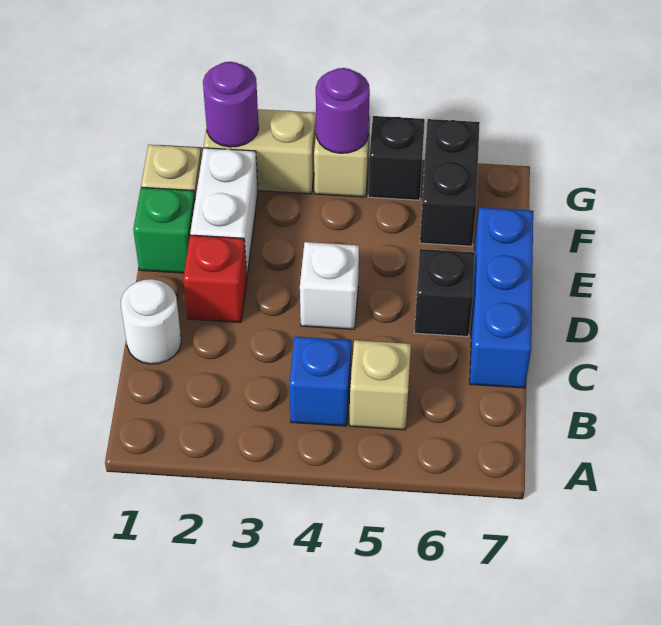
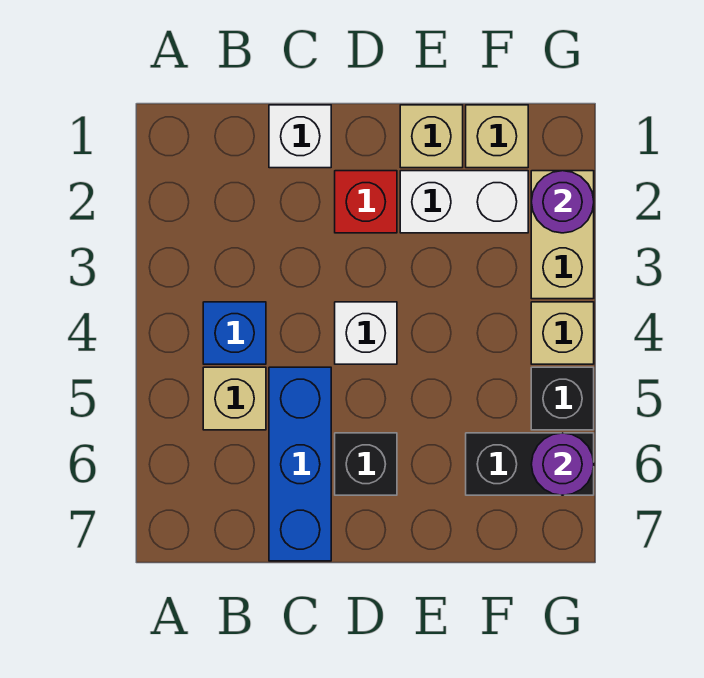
white round brick C1 level 1 -> white brick C1 level 1
blue brick C7:E7 level 1 -> blue brick C5:C7 level 1
green brick E1 level 1 -> tan brick E1 level 1
purple round brick G4 level 2 -> purple round brick G6 level 2

